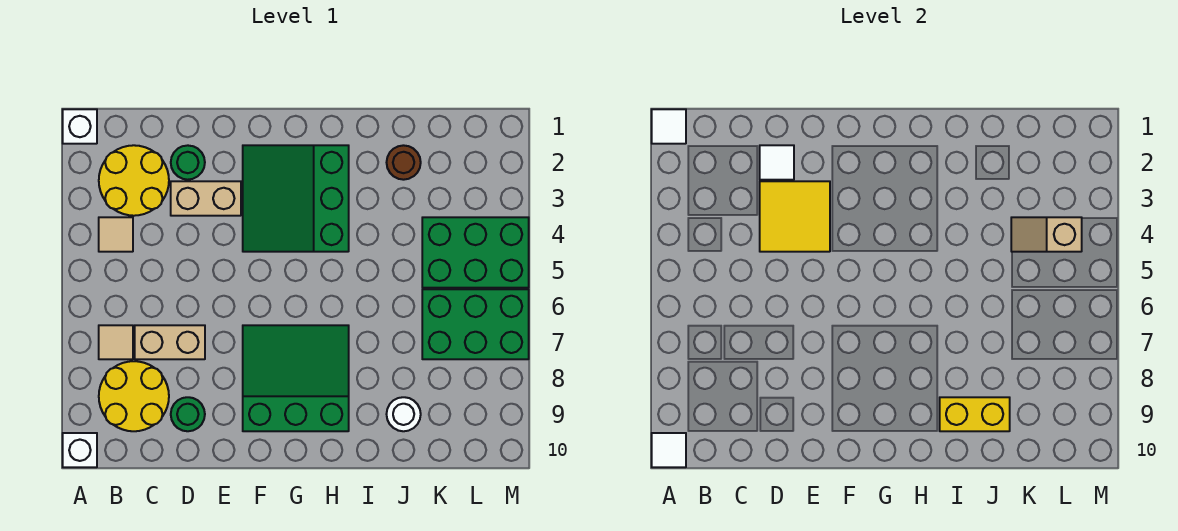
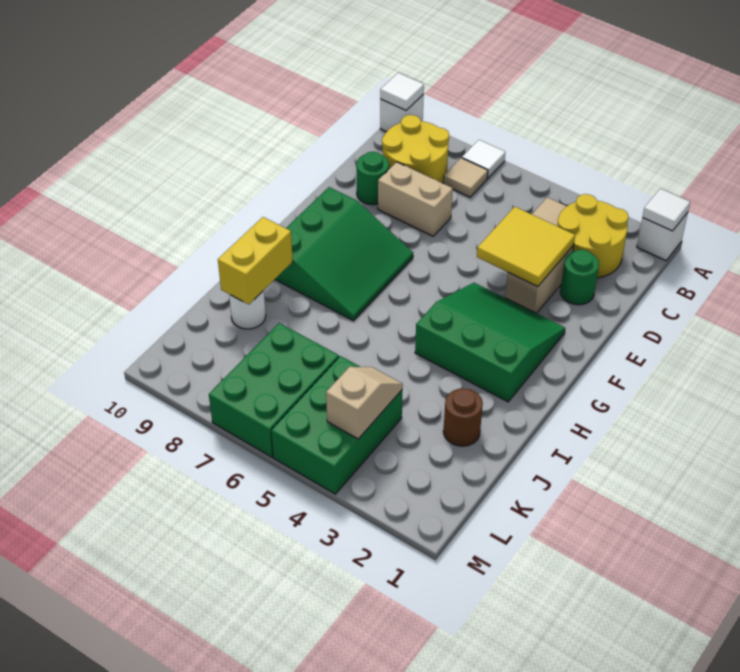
tan brick C7:D7 level 1 -> tan brick D7:D8 level 1
white tile D2 level 2 -> white tile A7 level 1

